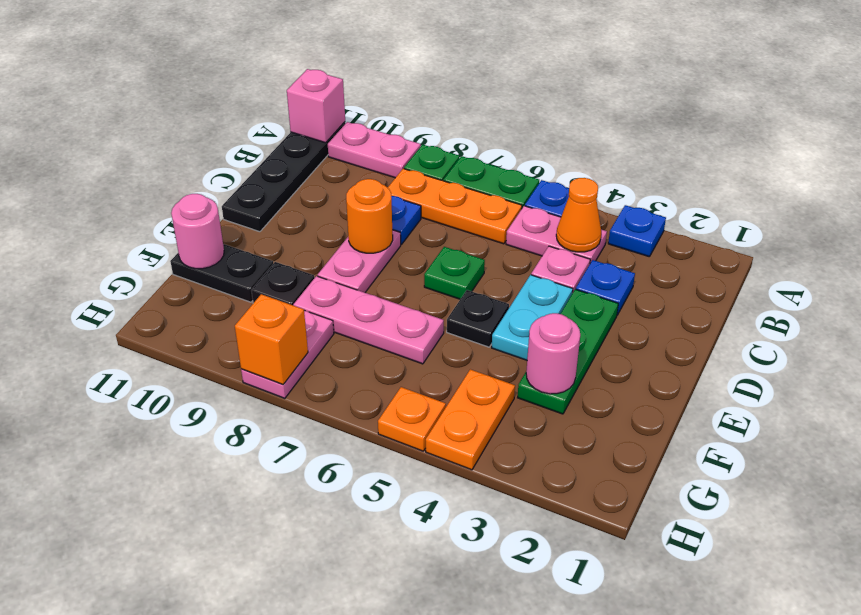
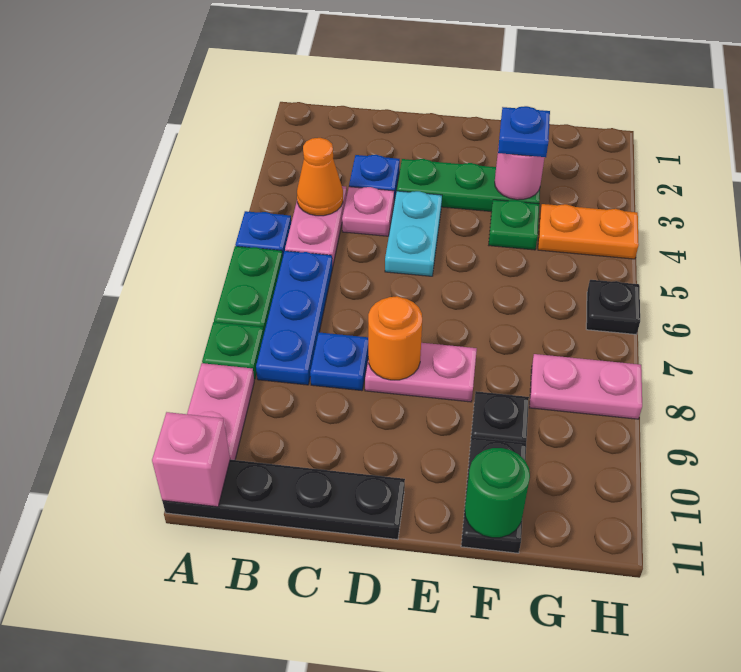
blue plate A3 level 1 -> blue plate F3 level 3
orange plate B6:B8 level 1 -> blue plate B6:B8 level 1
cyan plate D4:E4 level 1 -> cyan plate D4:D5 level 1
green plate D6 level 1 -> green plate F4 level 1
black plate E5 level 1 -> black plate H6 level 1
pink plate F6:F8 level 1 -> none
pink round brick F11 level 2 -> green round brick F11 level 2
orange plate H5 level 1 -> none
orange brick H8 level 2 -> none

